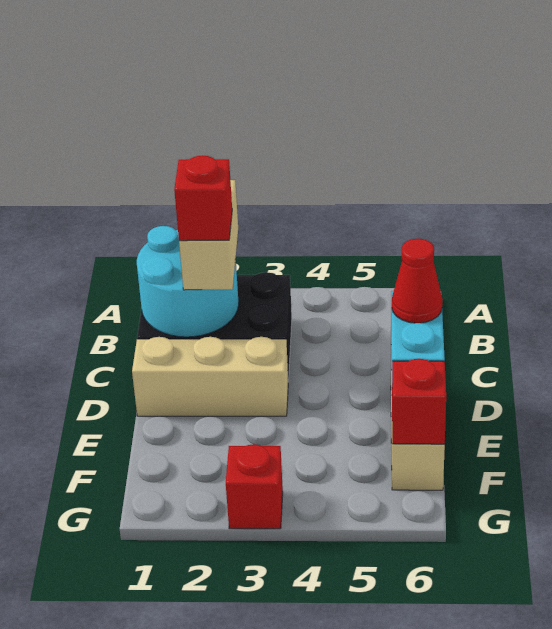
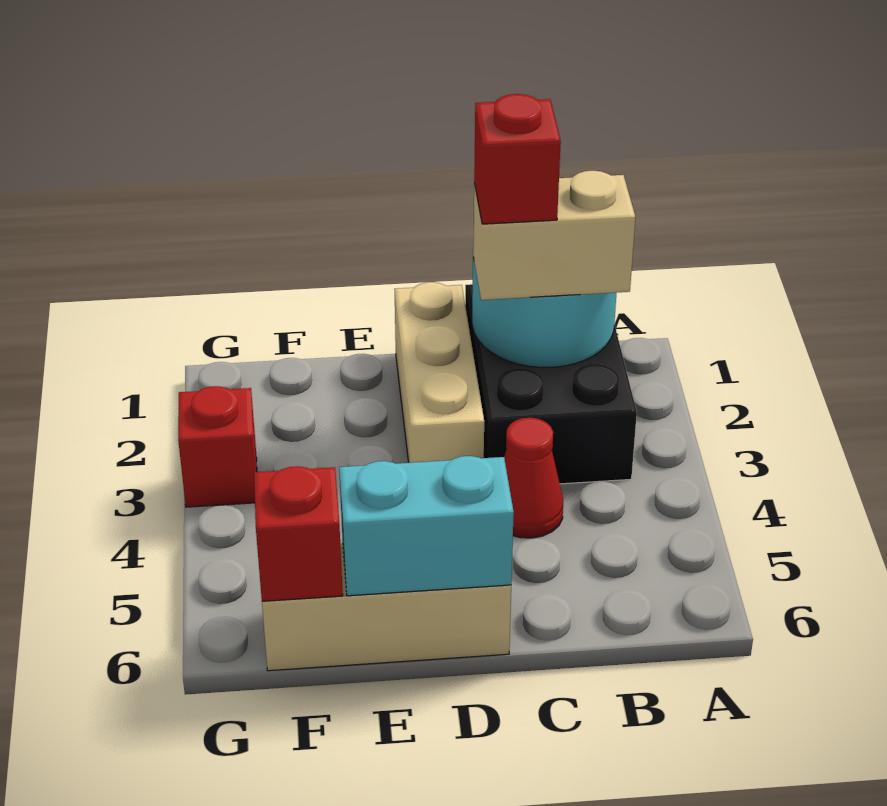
red cone D6 level 3 -> red cone C4 level 1

